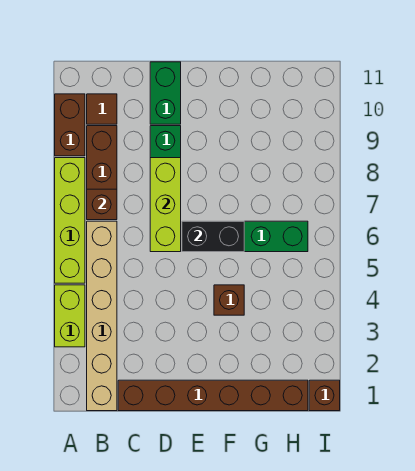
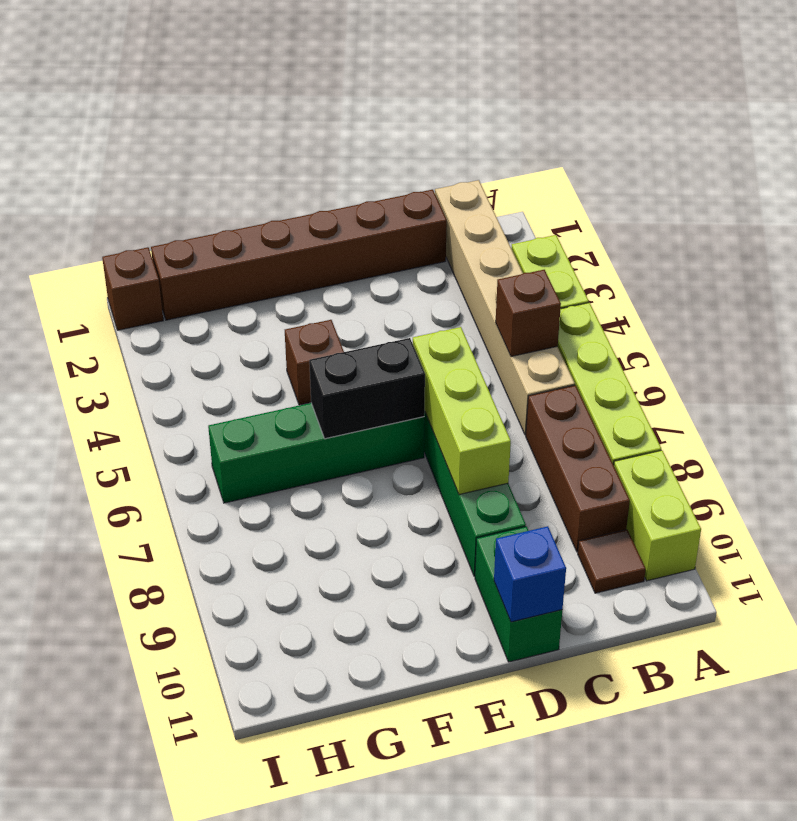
brown brick A9:A10 level 1 -> lime brick A9:A10 level 1
brown brick B7 level 2 -> brown brick B5 level 2
none -> blue brick D11 level 2

